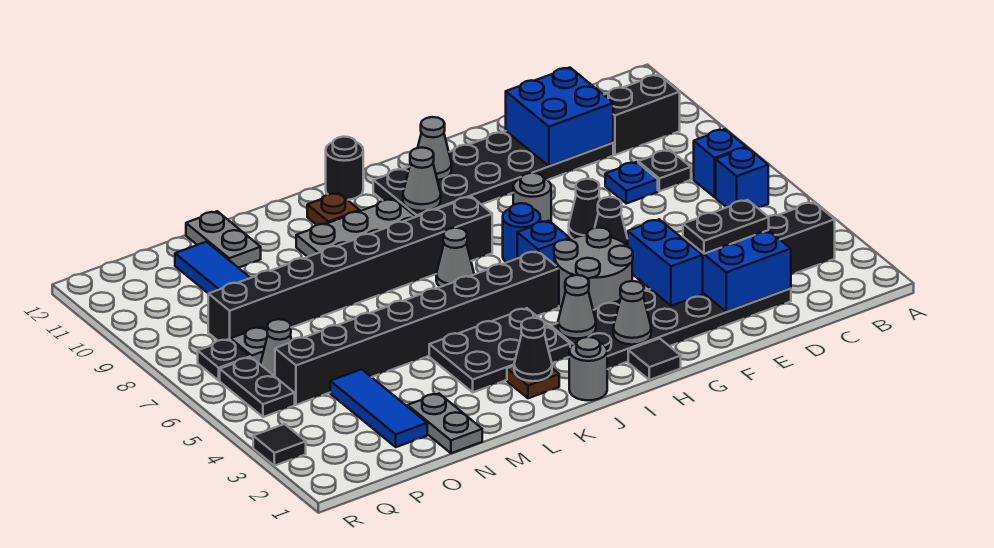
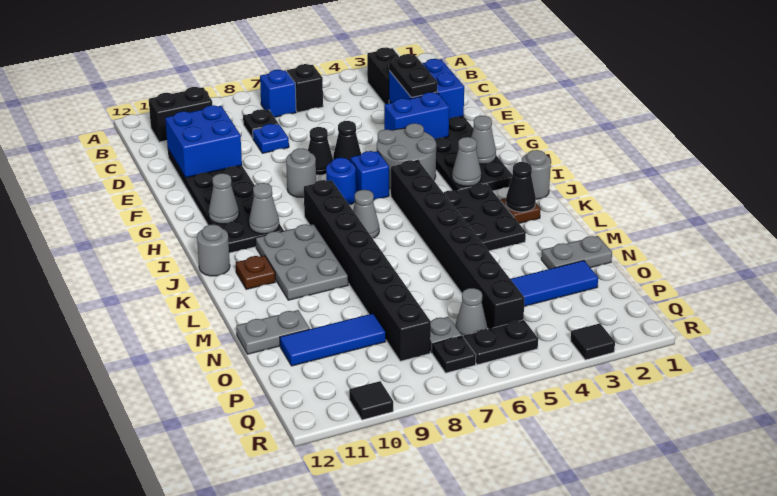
blue brick B6 level 1 -> black brick B6 level 1
black brick B10:C10 level 1 -> black brick B10:B11 level 1
black tile H1 level 1 -> black tile R10 level 1
black round brick J12 level 1 -> grey round brick J12 level 1

